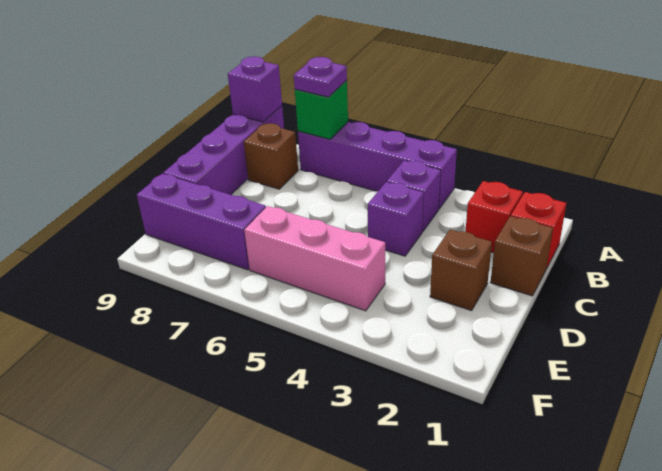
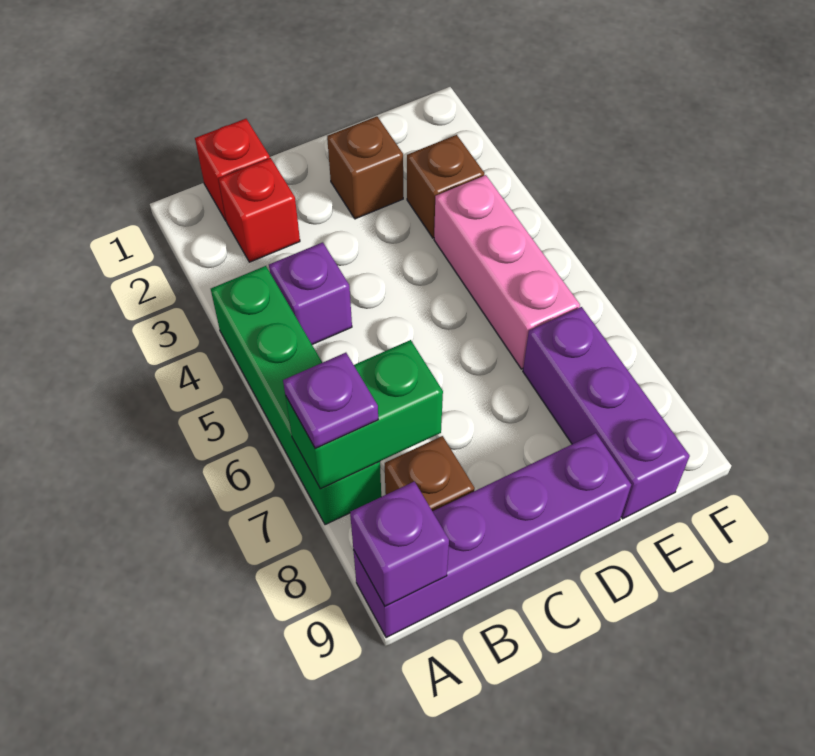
purple brick A4:A7 level 1 -> green brick A4:A7 level 1
green brick A7 level 2 -> green brick A7:B7 level 2
brown brick C1 level 1 -> brown brick E3 level 1
purple brick C4 level 1 -> none

